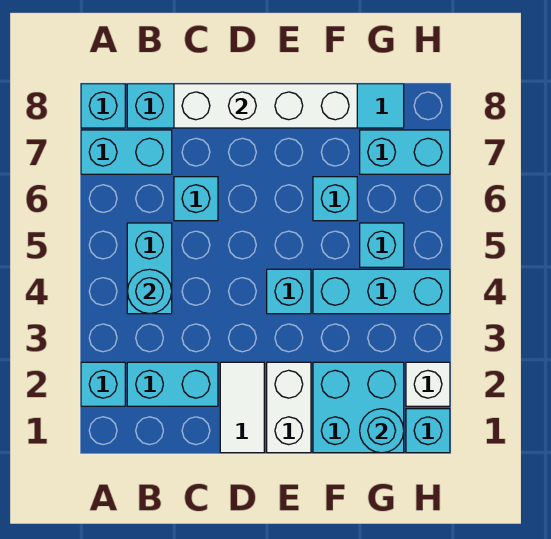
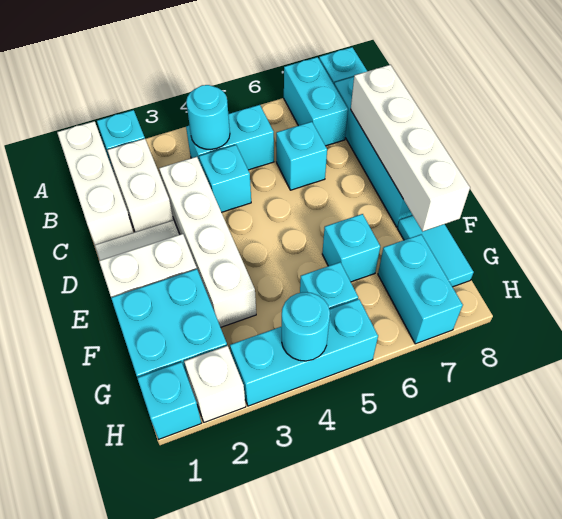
none -> white brick A1:C1 level 1
cyan brick B2:C2 level 1 -> white brick B2:C2 level 1
none -> white brick C3:F3 level 1
cyan brick E4 level 1 -> cyan brick C4 level 1
cyan brick F4:H4 level 1 -> cyan brick H3:H5 level 1
cyan round brick G1 level 2 -> cyan round brick H4 level 2

